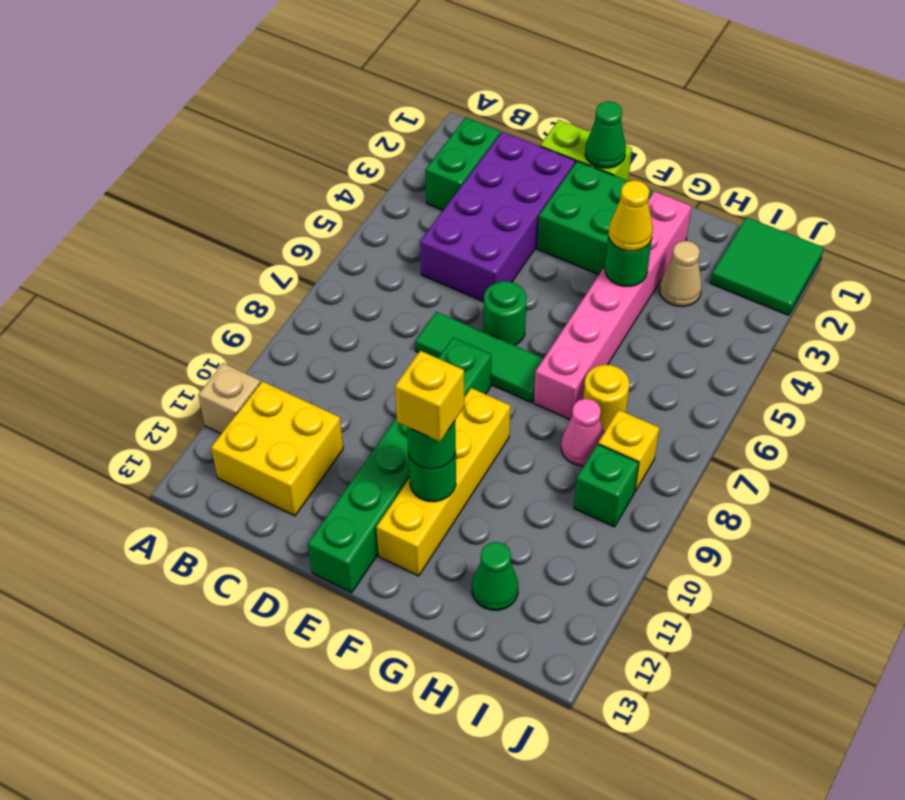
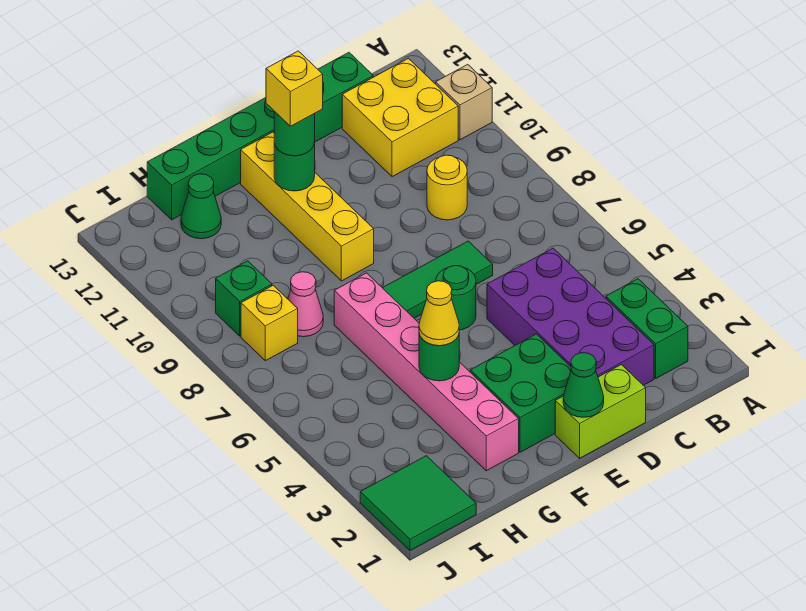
green brick E8:E13 level 1 -> green brick C13:H13 level 1
tan cone H3 level 1 -> none
yellow round brick H7 level 1 -> yellow round brick C9 level 1

